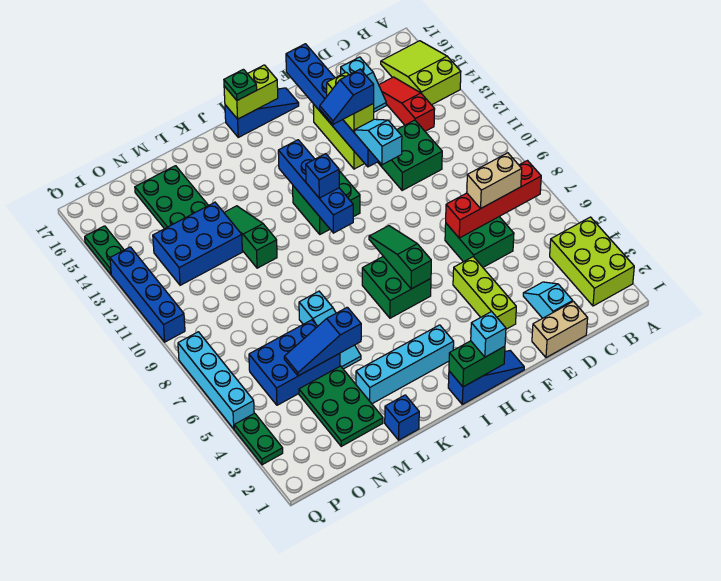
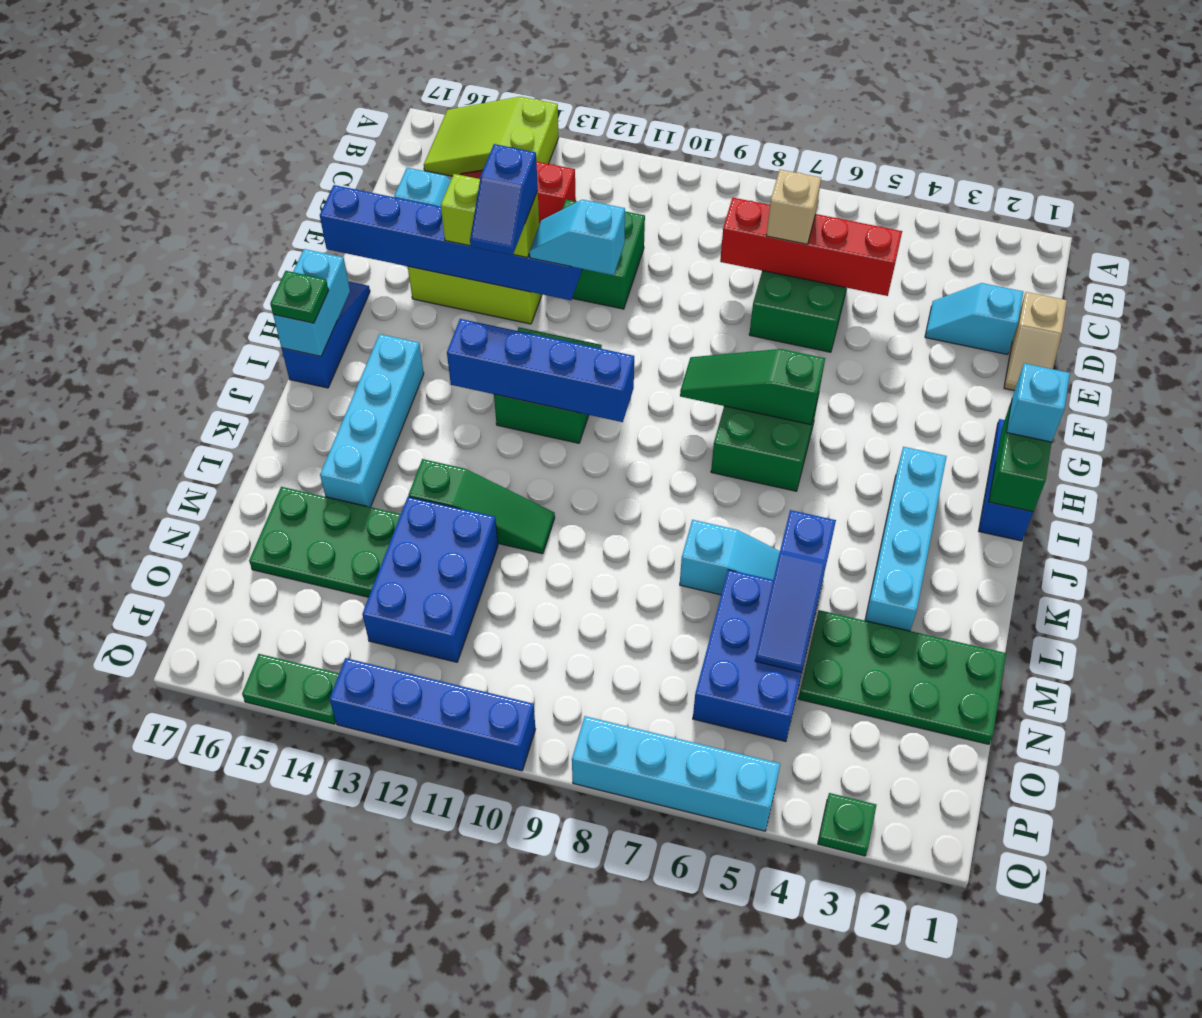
lime brick A2:B4 level 1 -> none
red brick B7:E7 level 2 -> red brick D5:D8 level 2
tan brick C7:D7 level 3 -> tan brick D7 level 3
tan brick D1:E1 level 1 -> tan slope D1:E1 level 1 top D
lime brick F3:F5 level 1 -> none
lime brick H17:I17 level 2 -> cyan brick H17:I17 level 2
blue brick I11 level 3 -> none
none -> cyan brick I15:L15 level 1
blue brick L1 level 1 -> none
green slope L11:L13 level 1 top 11 -> green slope L11:L13 level 1 top 13
green plate M2:N4 level 1 -> green plate M1:N4 level 1
green plate Q3:Q4 level 1 -> green plate Q3 level 1

